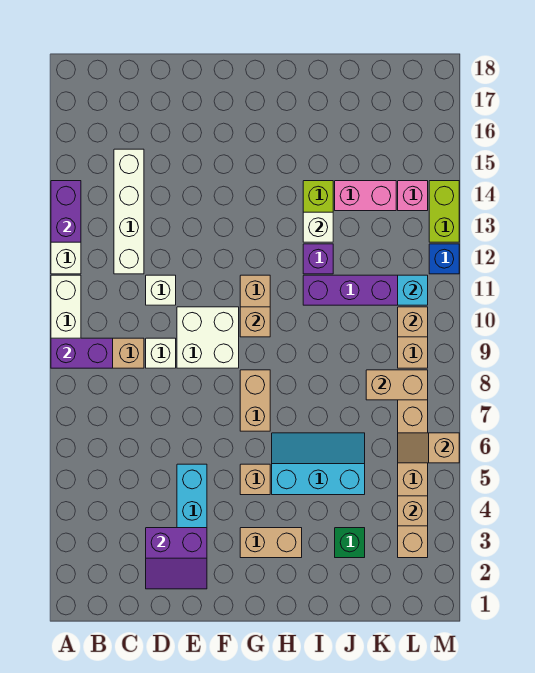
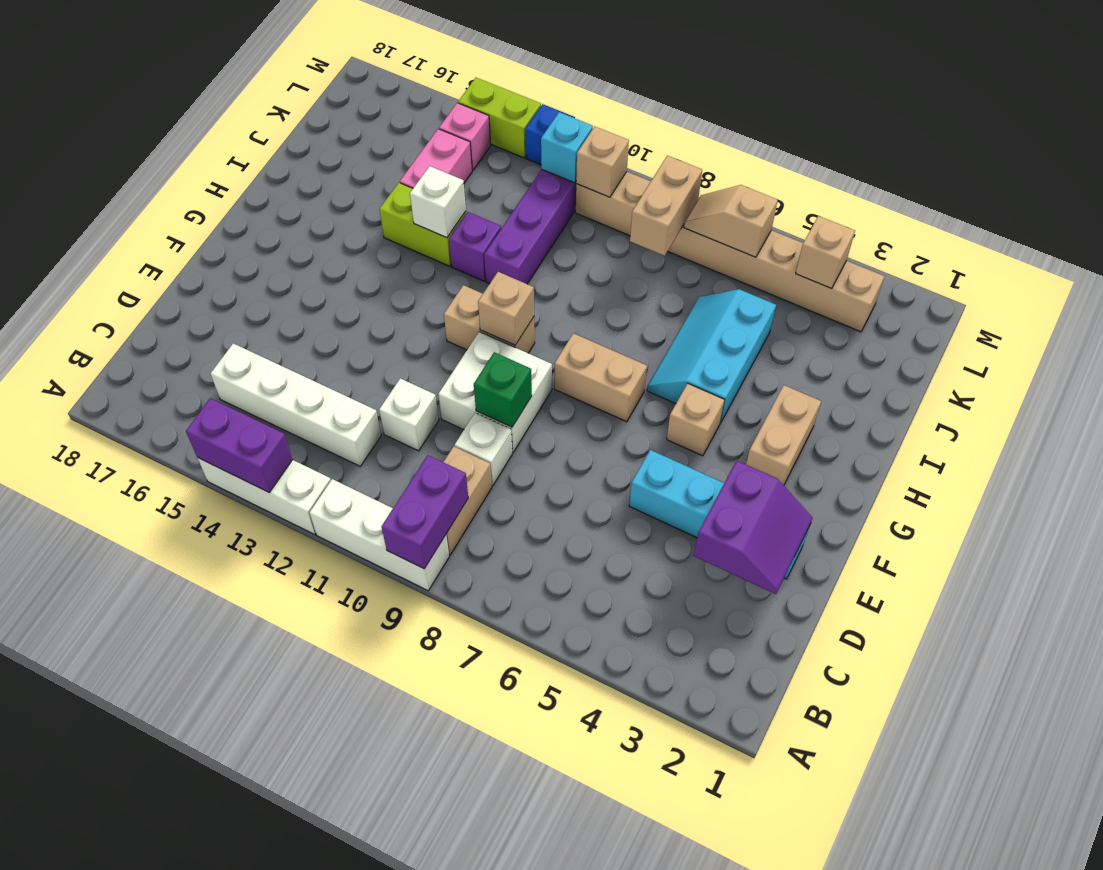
green brick J3 level 1 -> green brick E9 level 2
tan slope L6:M6 level 2 top M -> tan slope L6:L7 level 2 top 6

